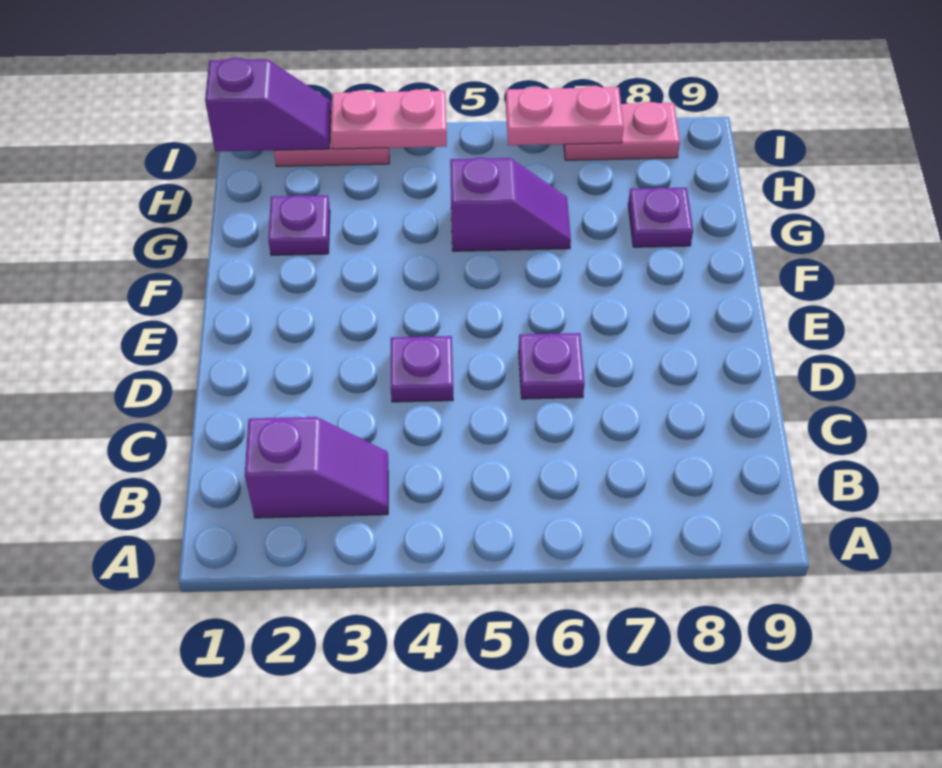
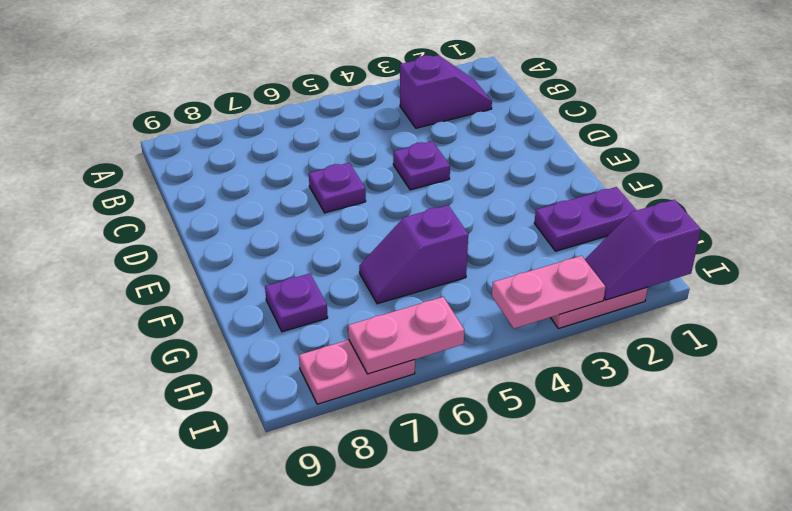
purple slope B2:B3 level 1 top 2 -> purple slope B2:B3 level 1 top 3
purple plate G2 level 1 -> purple plate G1:G2 level 1

